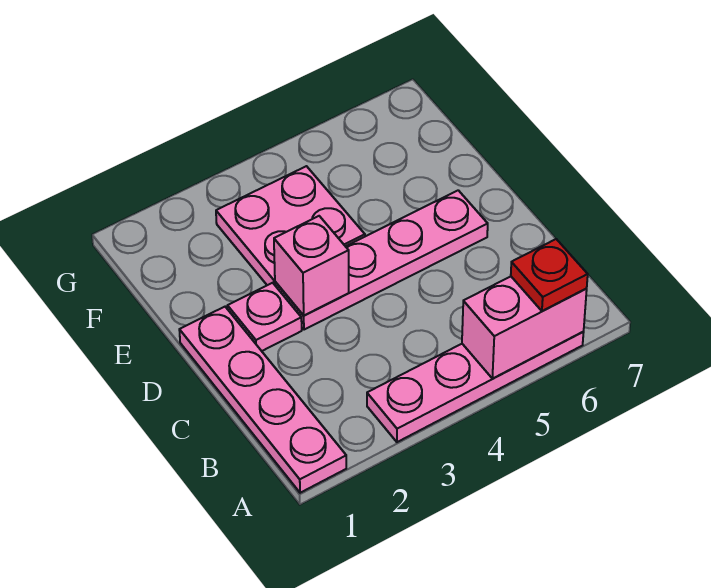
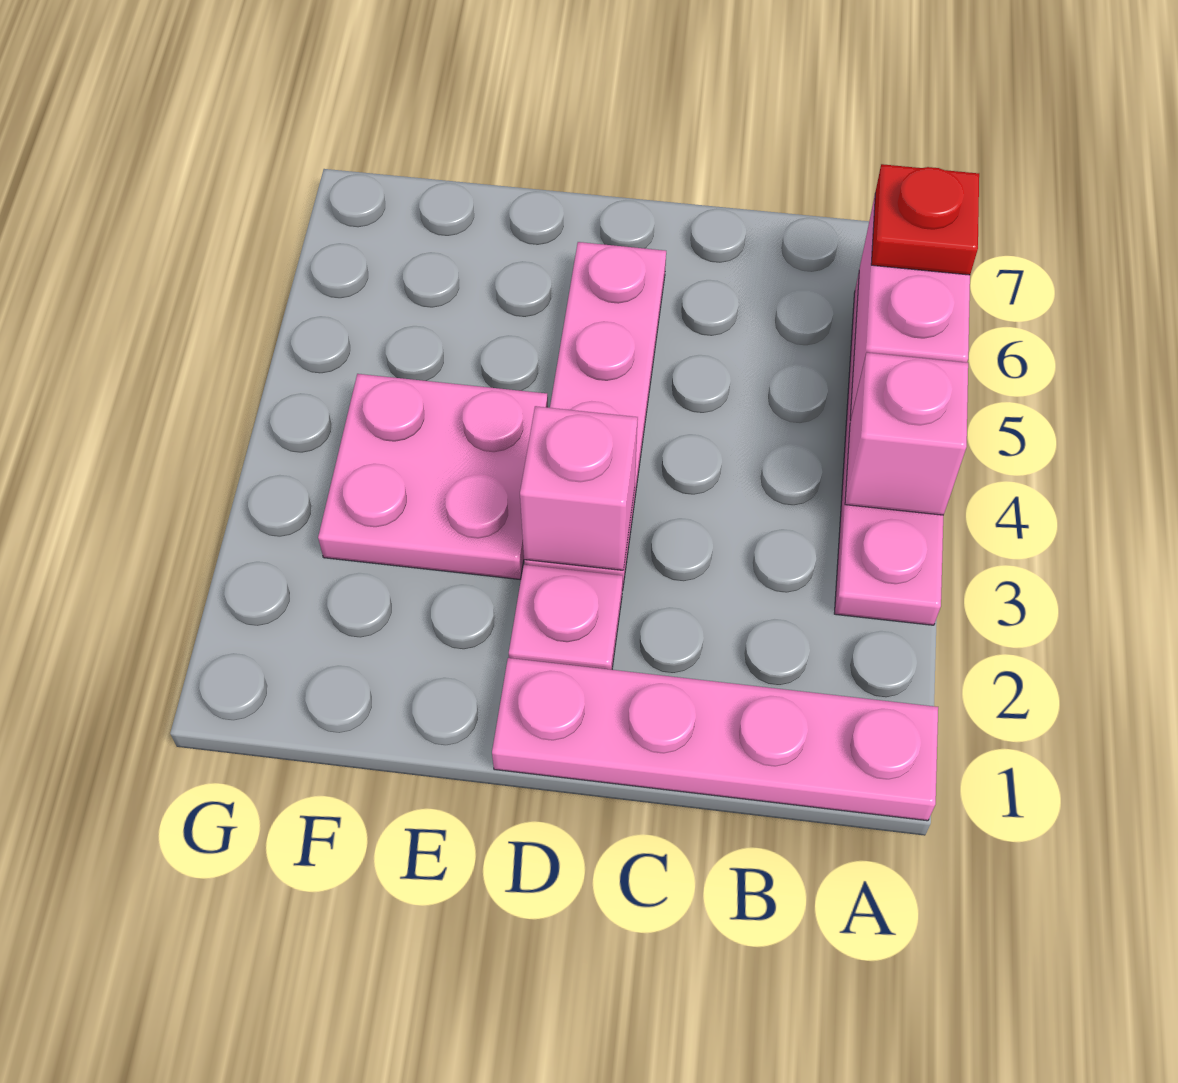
none -> pink brick A4 level 2

